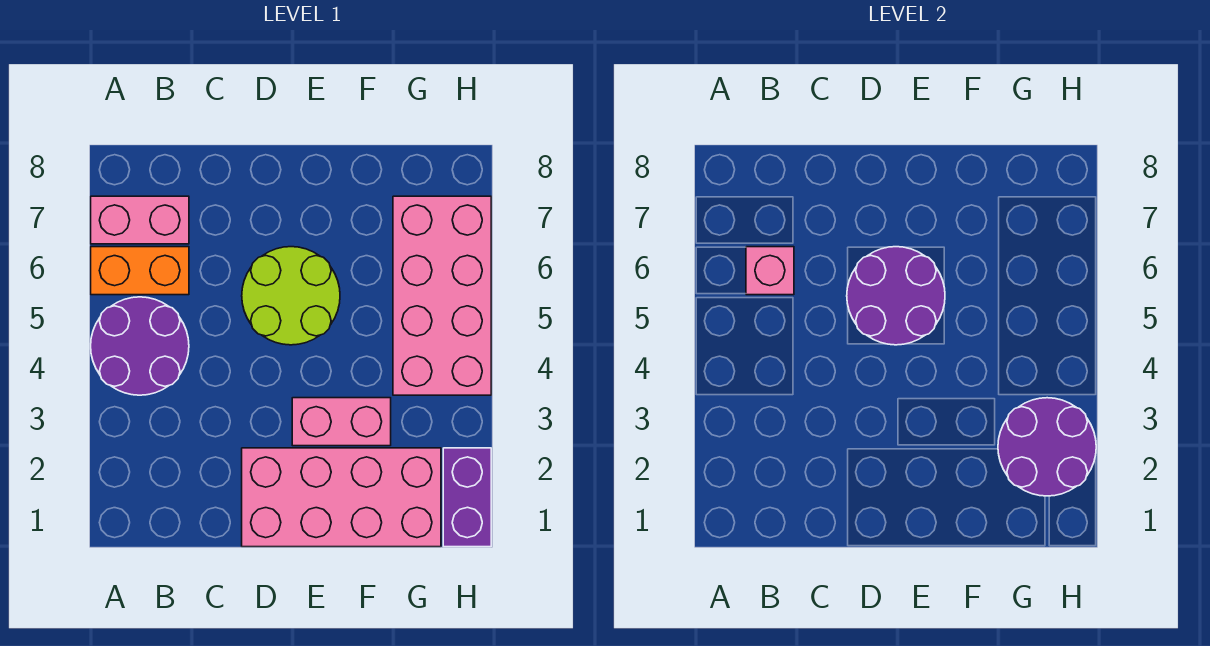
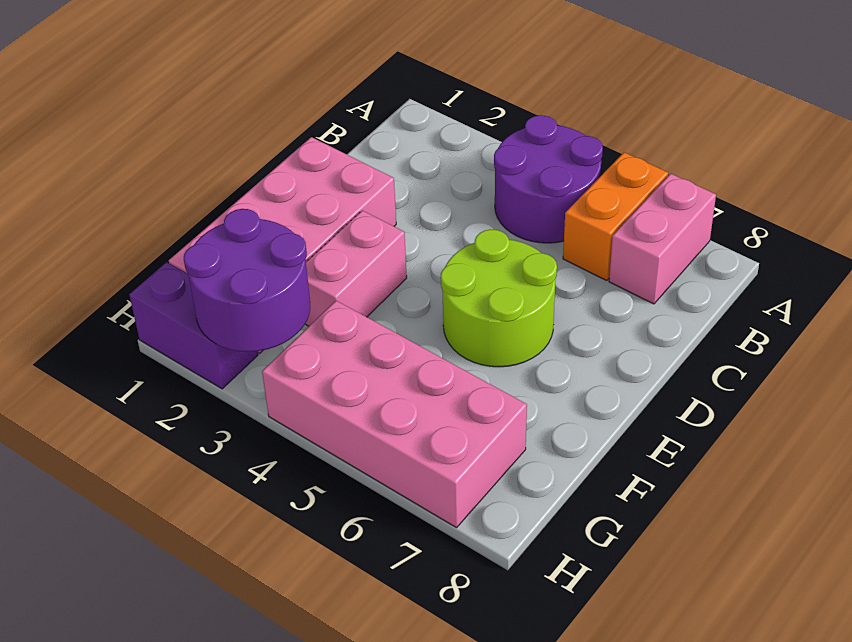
pink brick B6 level 2 -> none
purple round brick D5:E6 level 2 -> none

